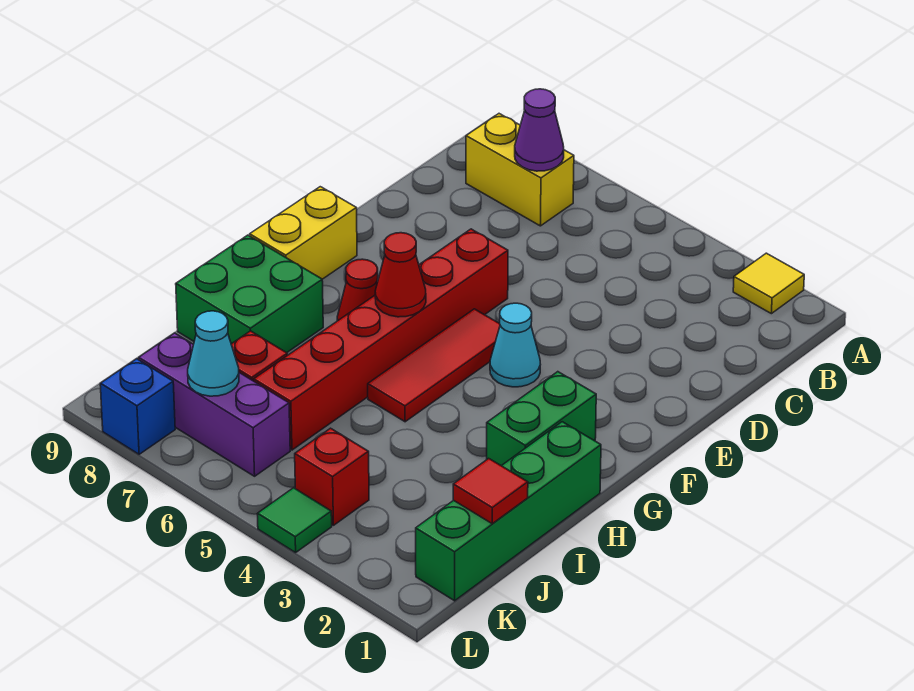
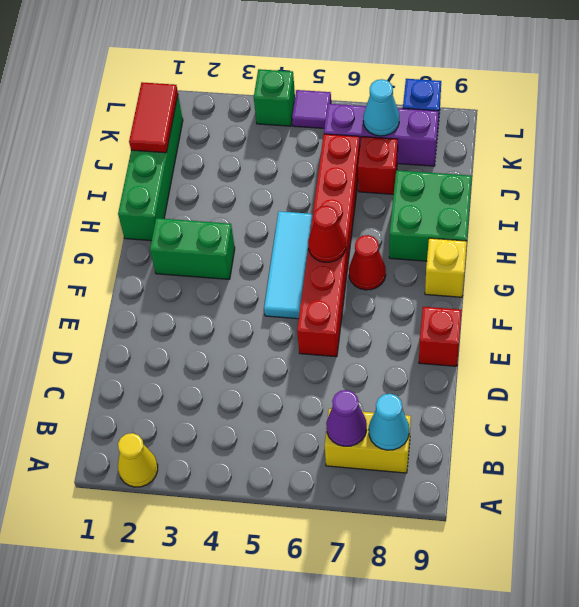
yellow tile A2 level 1 -> yellow cone A2 level 1
cyan cone F4 level 1 -> cyan cone B8 level 2
red tile F5:H5 level 1 -> cyan tile F5:H5 level 1
yellow brick F9:G9 level 1 -> yellow brick G9 level 1
green brick G2:H2 level 1 -> green brick G2:G3 level 1
red tile J1 level 2 -> red tile J1:K1 level 2
red brick K4 level 1 -> red brick E9 level 1
green tile L4 level 1 -> green brick L4 level 1
none -> purple tile L5 level 1

